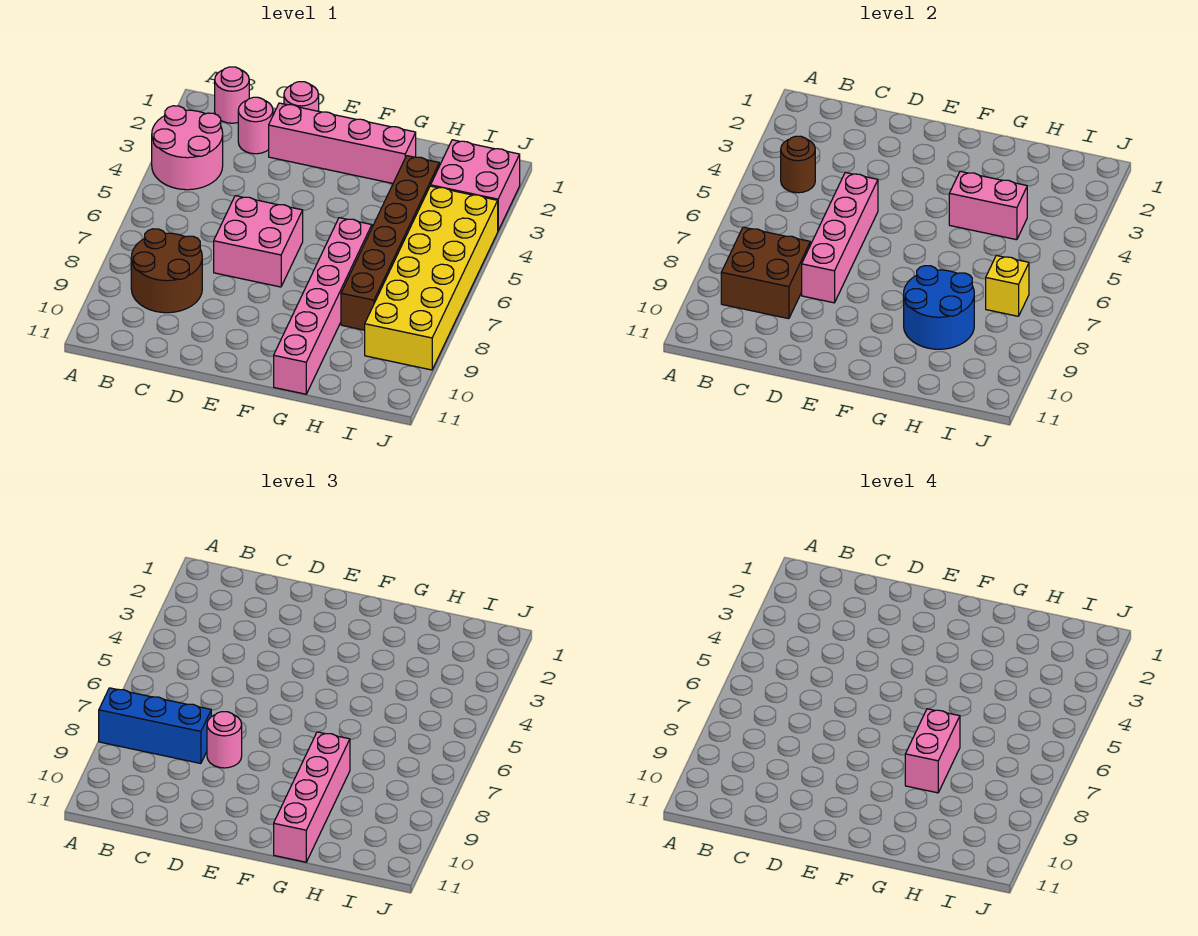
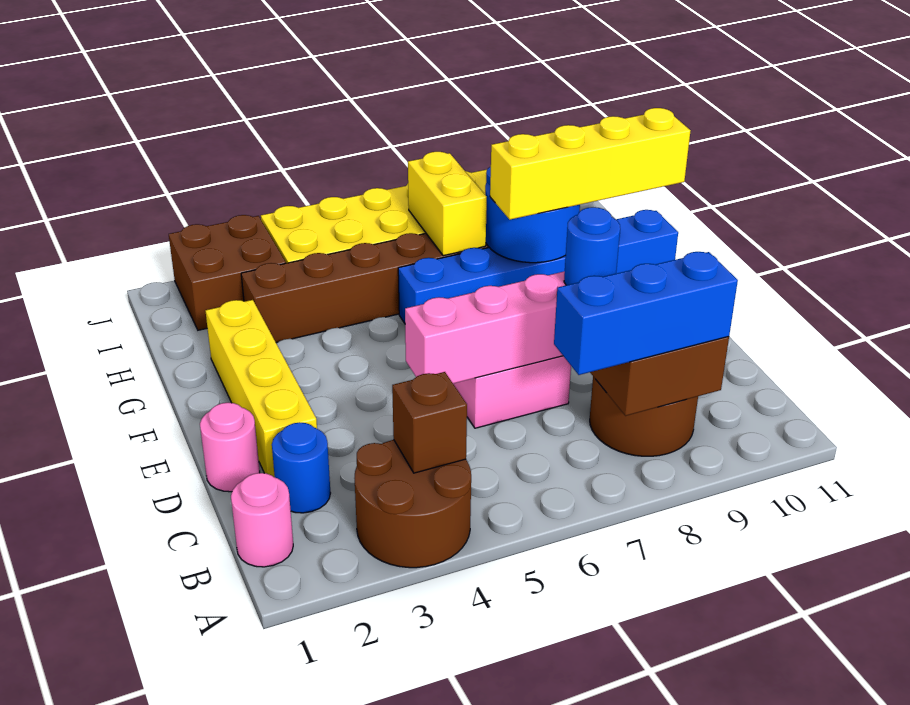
pink round brick A3:B4 level 1 -> brown round brick A3:B4 level 1
blue brick A8:C8 level 3 -> blue brick B7:B9 level 3
brown round brick B4 level 2 -> brown brick B4 level 2
pink round brick C2 level 1 -> blue round brick C2 level 1
pink brick D2:G2 level 1 -> yellow brick D2:G2 level 1
pink round brick D8 level 3 -> blue round brick D8 level 3
pink brick G4:H4 level 2 -> none
pink brick G6:G11 level 1 -> blue brick G6:G11 level 1
pink brick G7:G8 level 4 -> none
pink brick G8:G11 level 3 -> yellow brick G8:G11 level 3
pink brick I2:J3 level 1 -> brown brick I2:J3 level 1
yellow brick I7 level 2 -> yellow brick H7:I7 level 2

